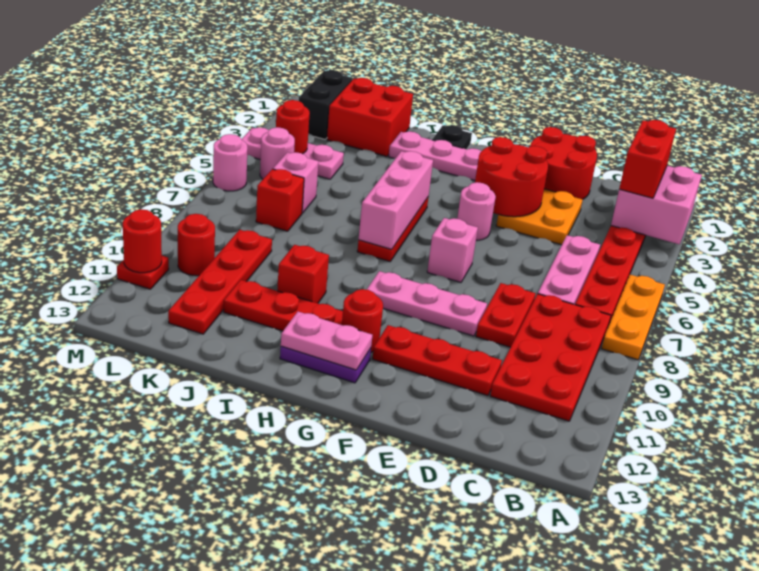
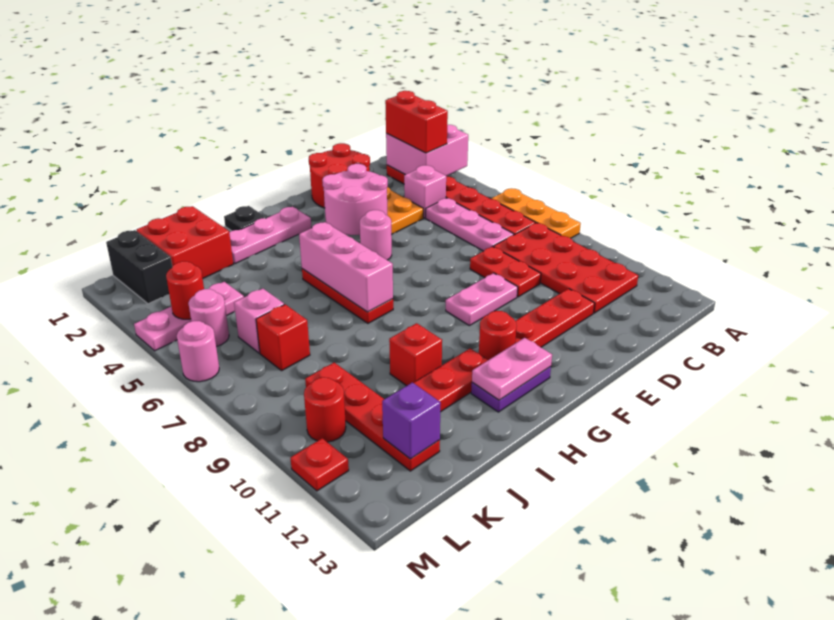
red round brick E3:F4 level 2 -> pink round brick E3:F4 level 2
pink plate E9:G9 level 1 -> pink plate E9:F9 level 1
pink brick F7 level 1 -> pink brick C4 level 1
none -> purple brick K12 level 2
red round brick M11 level 2 -> none

